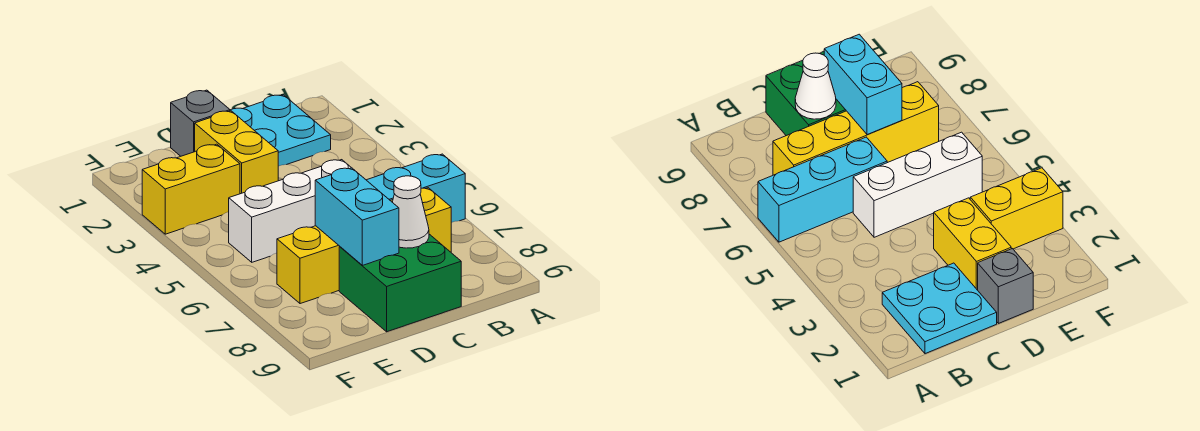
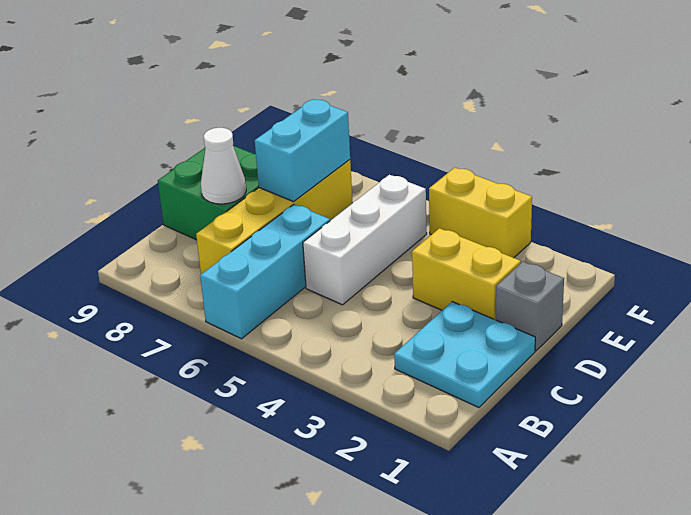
cyan brick D7:D8 level 2 -> cyan brick D7:E7 level 2
yellow brick E3:F3 level 1 -> yellow brick F3:F4 level 1

